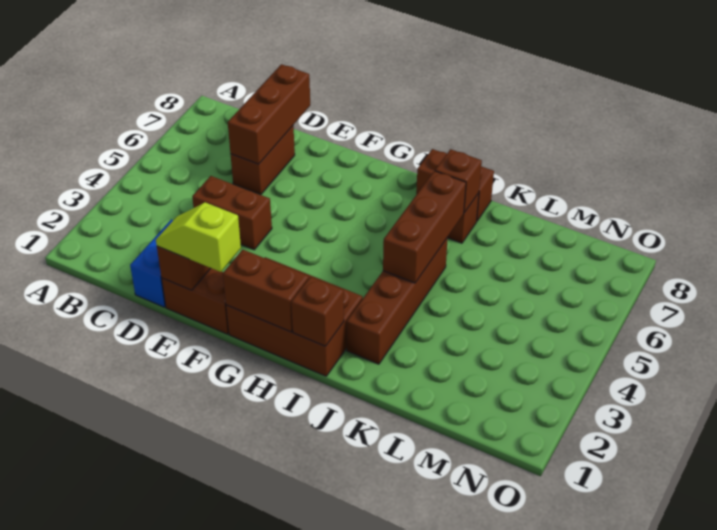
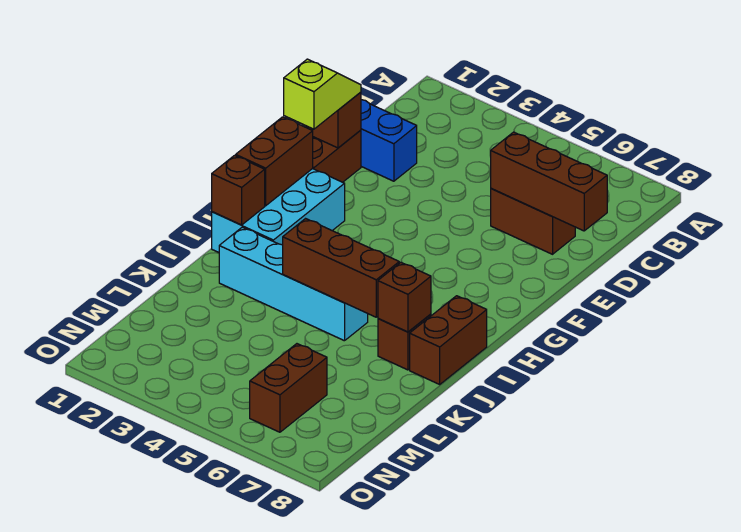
brown brick D4:E4 level 1 -> brown brick M6:N6 level 1
brown brick G1:I2 level 1 -> cyan brick G1:I2 level 1
brown brick J2:J5 level 1 -> cyan brick J2:J5 level 1

